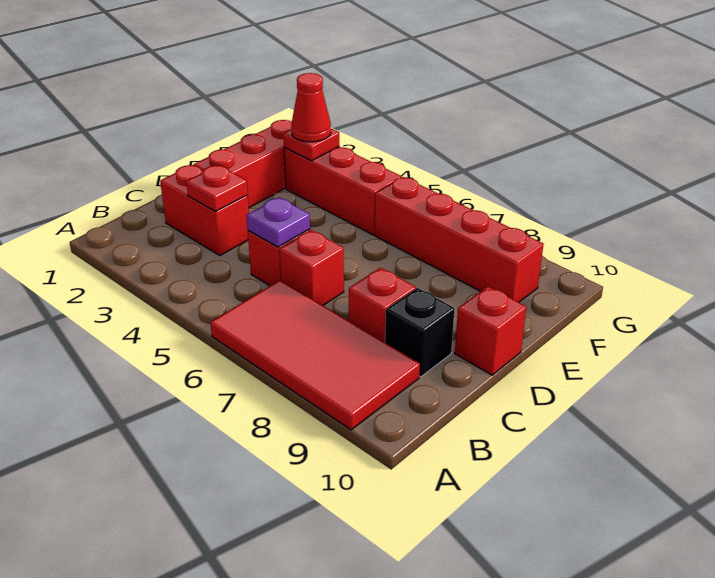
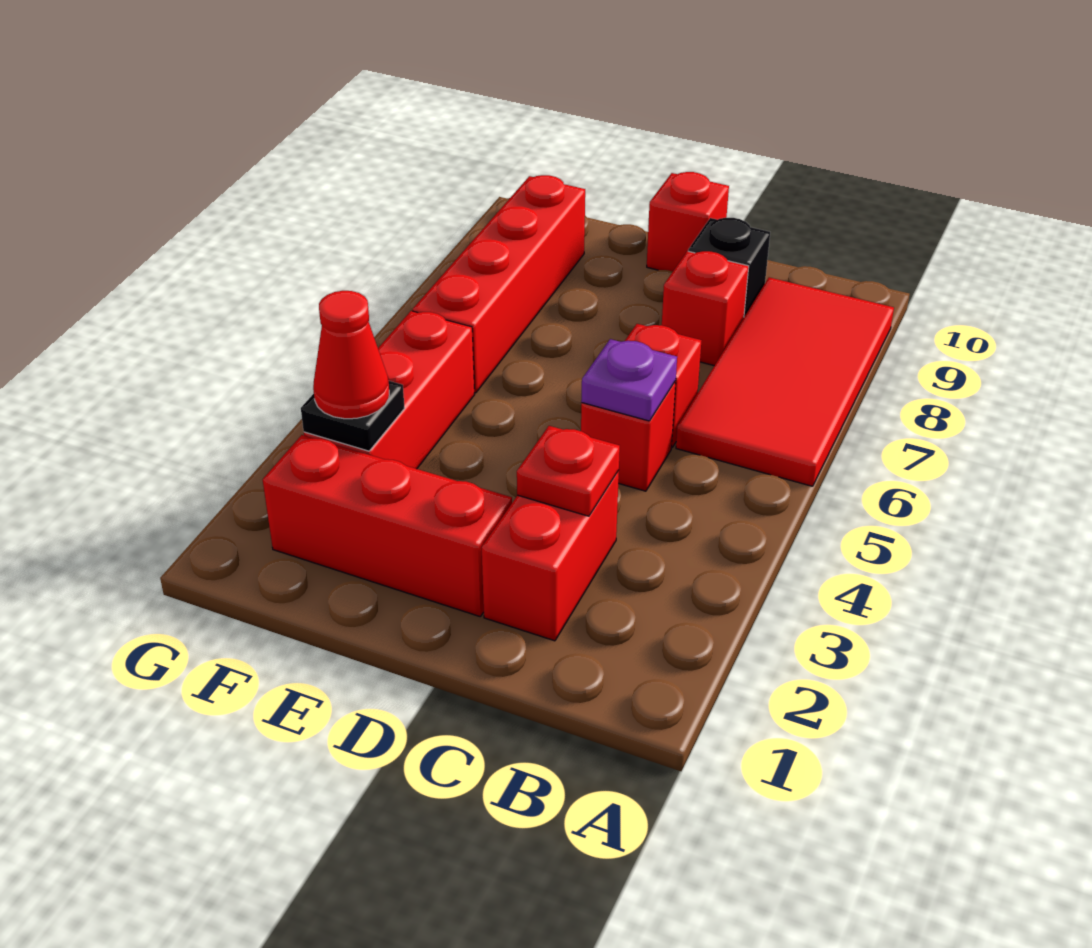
red plate F3 level 2 -> black plate F3 level 2

